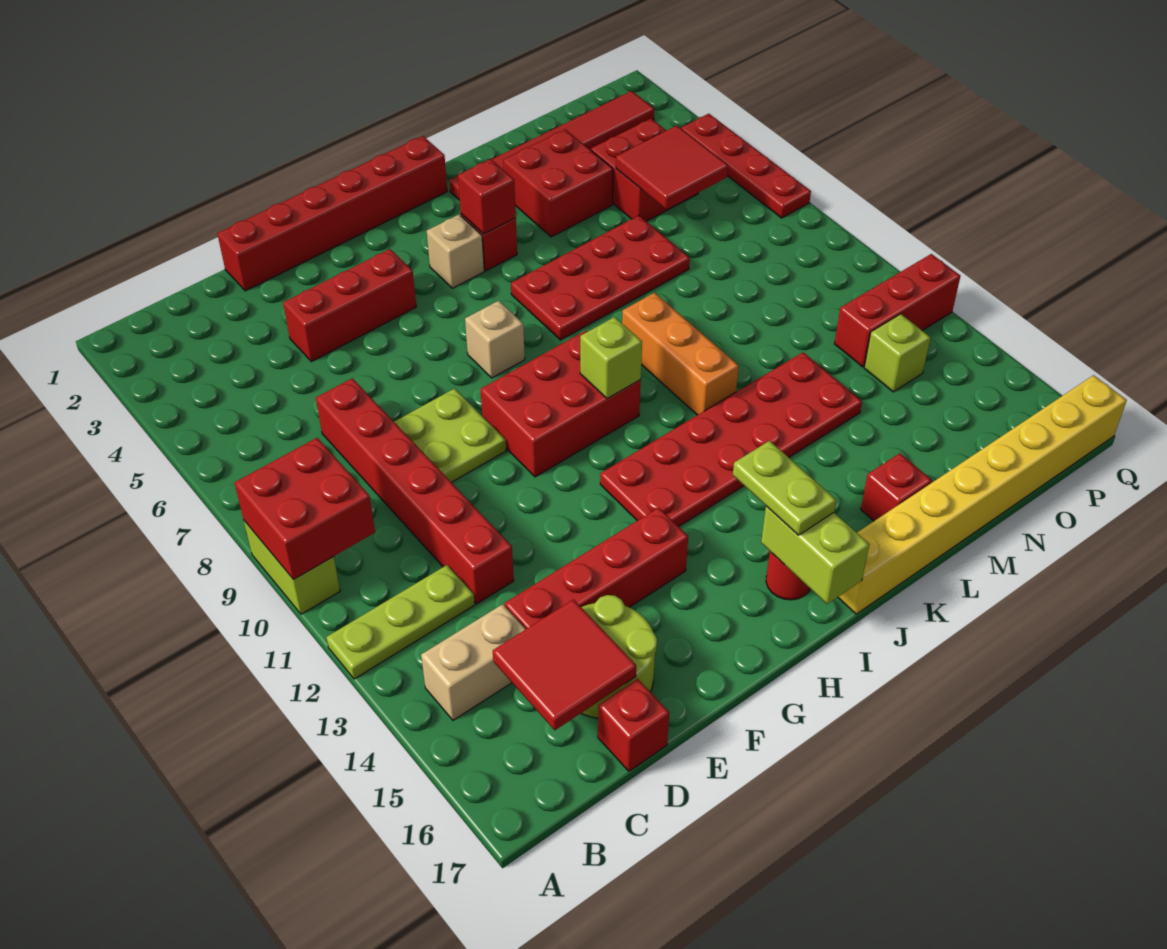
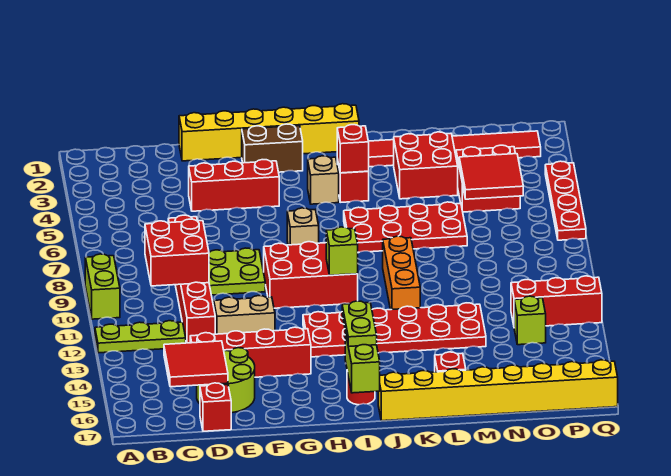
red brick A9:B10 level 2 -> red brick C9:D10 level 2
tan brick B14:C14 level 1 -> tan brick E12:F12 level 1
red brick E1:J1 level 1 -> yellow brick E1:J1 level 1
none -> brown brick G2:H2 level 1

